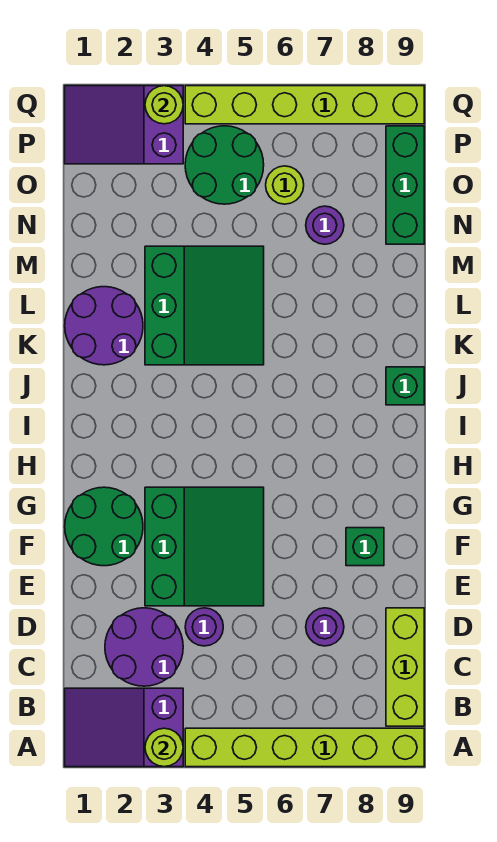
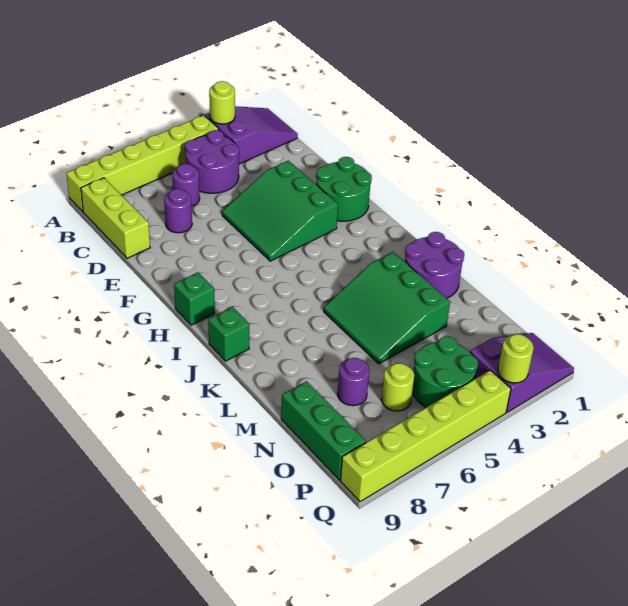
purple round brick C2:D3 level 1 -> purple round brick B4:C5 level 1
purple round brick D4 level 1 -> purple round brick C6 level 1
green brick F8 level 1 -> green brick H9 level 1

